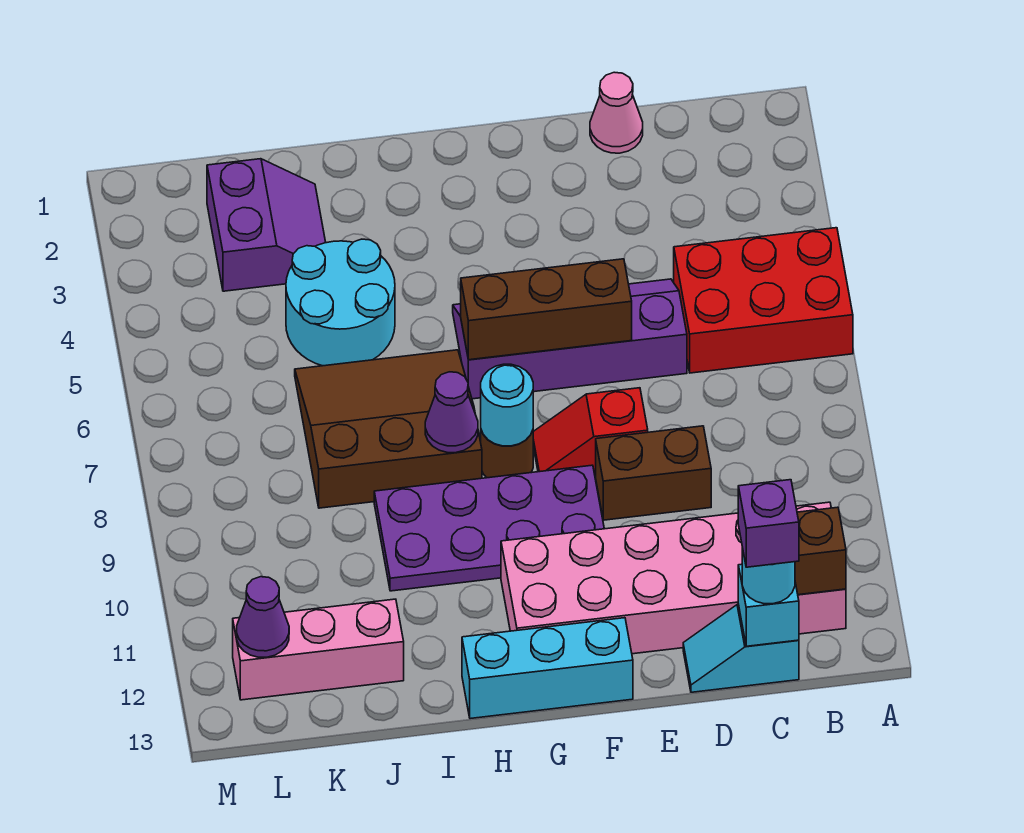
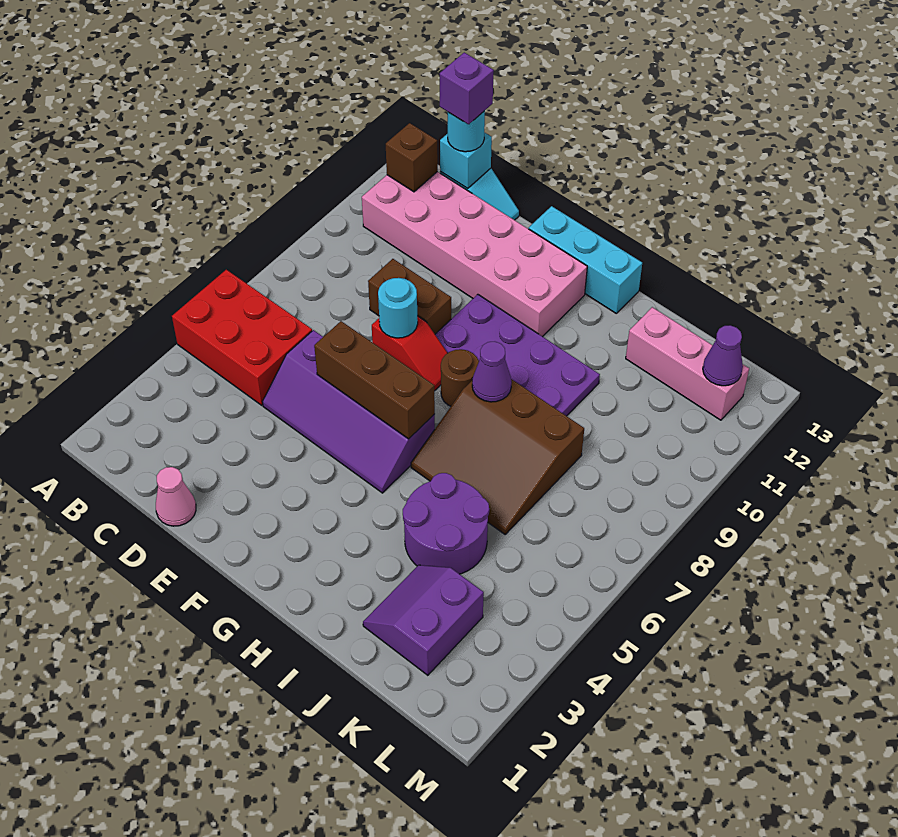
cyan round brick G8 level 2 -> cyan round brick E8 level 2
cyan round brick I4:J5 level 1 -> purple round brick I4:J5 level 1

